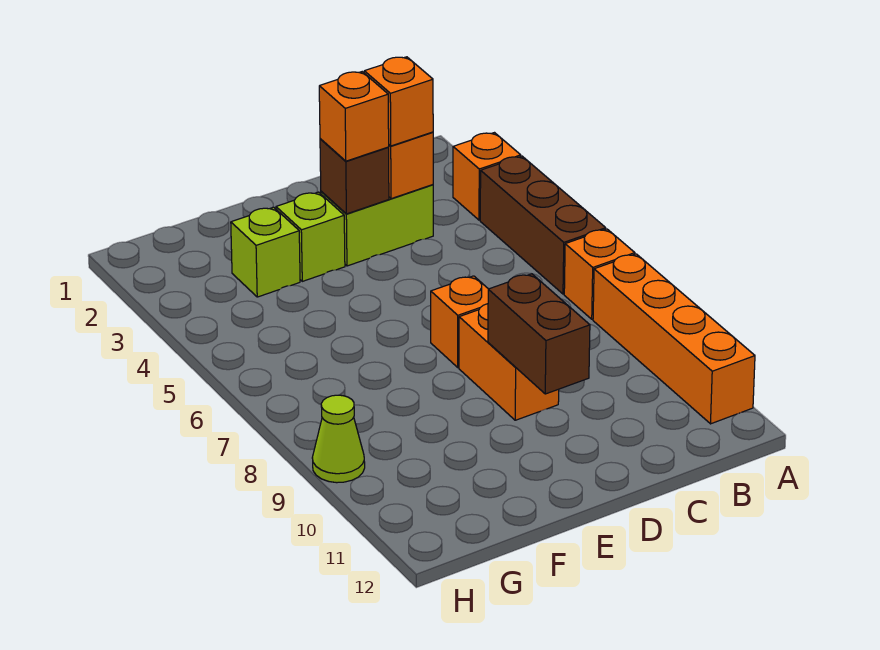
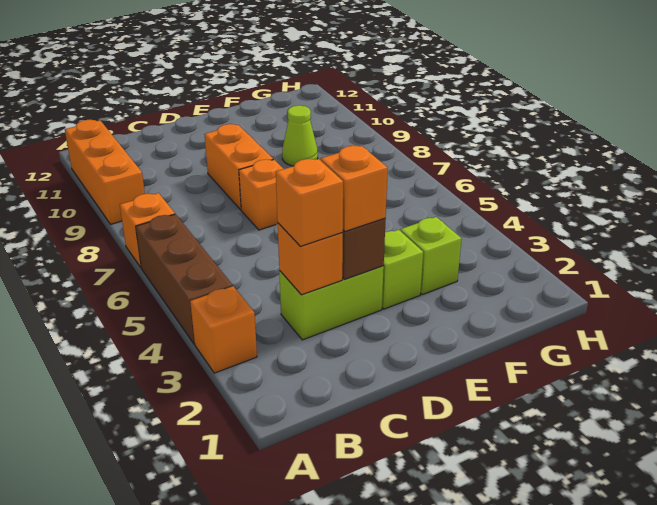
orange brick A8:A11 level 1 -> orange brick A9:A11 level 1
brown brick D9:D10 level 2 -> none
lime cone H9 level 1 -> lime cone F9 level 1

